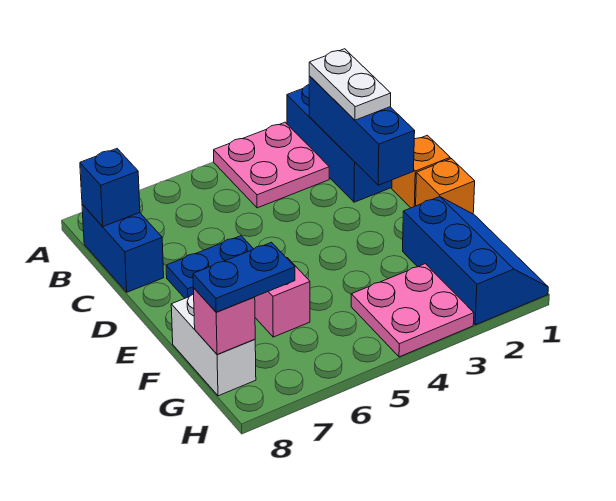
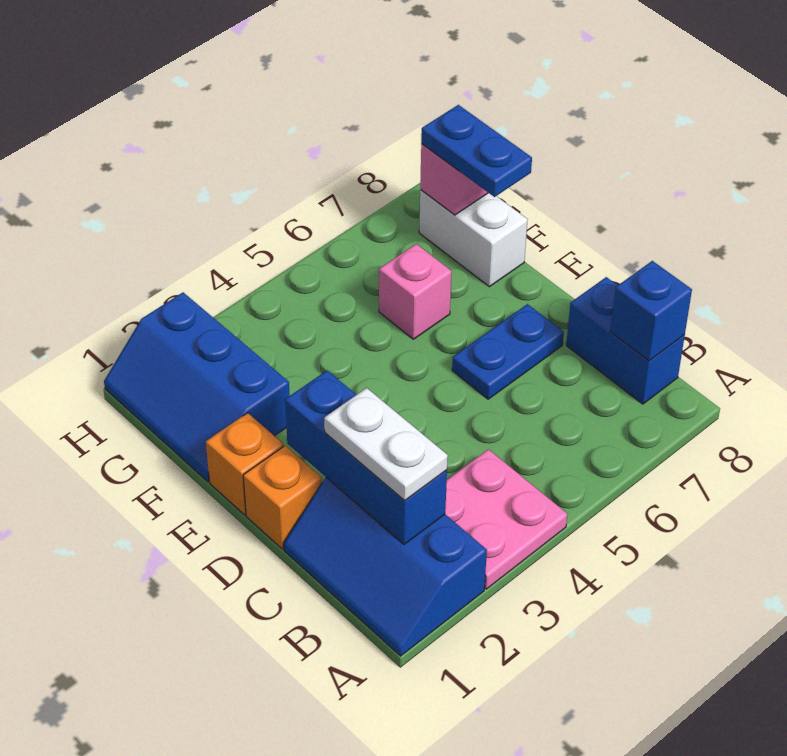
pink plate G3:H4 level 1 -> none
blue plate G7:G8 level 3 -> blue plate F8:G8 level 3

